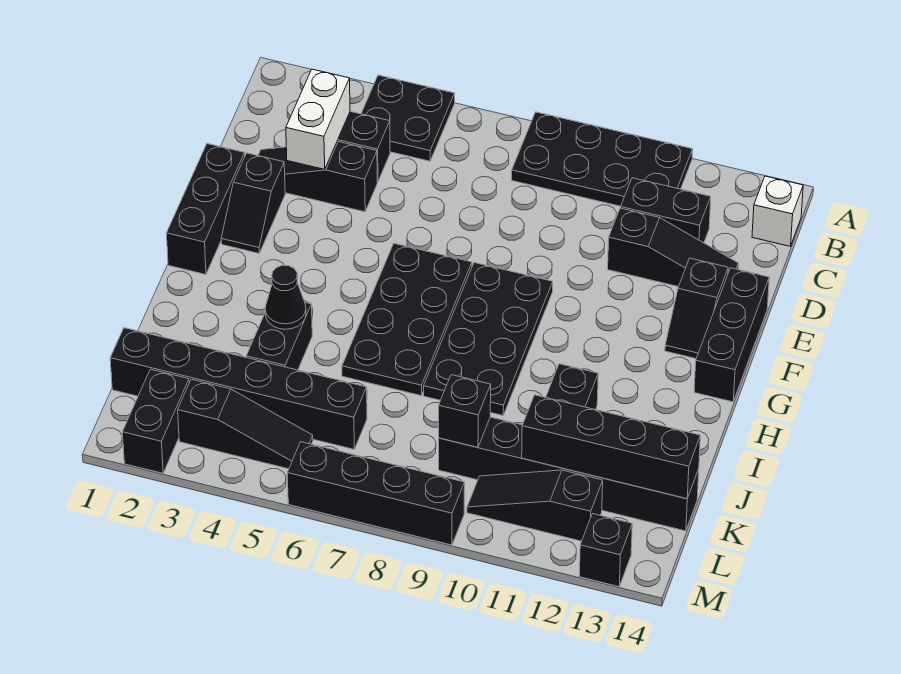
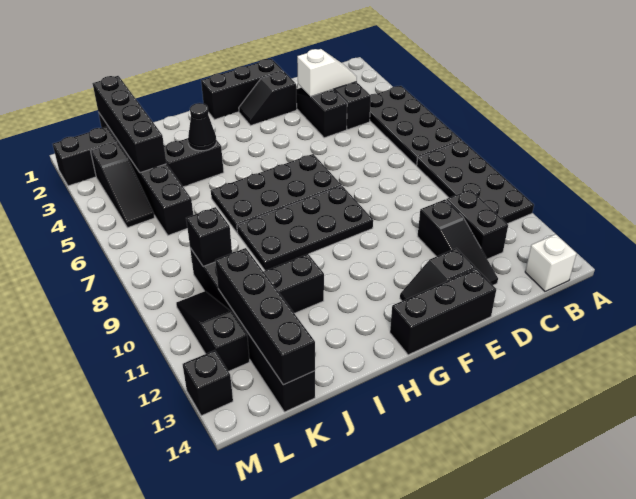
black plate A4:B5 level 1 -> black plate A4:B7 level 1
white brick C3:D3 level 2 -> white slope C3:D3 level 2 top D
black brick M6:M9 level 1 -> black brick K1:K4 level 2

